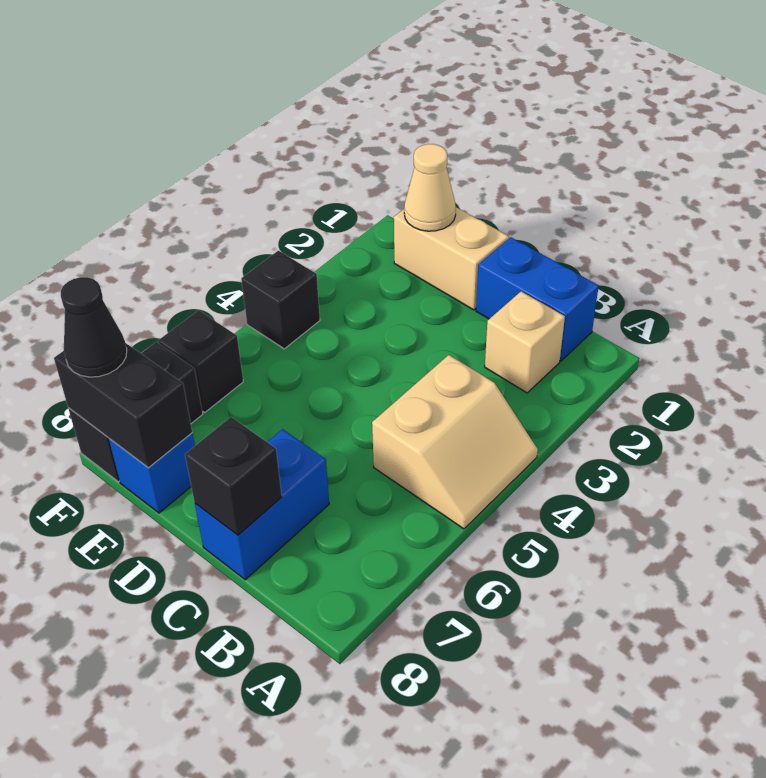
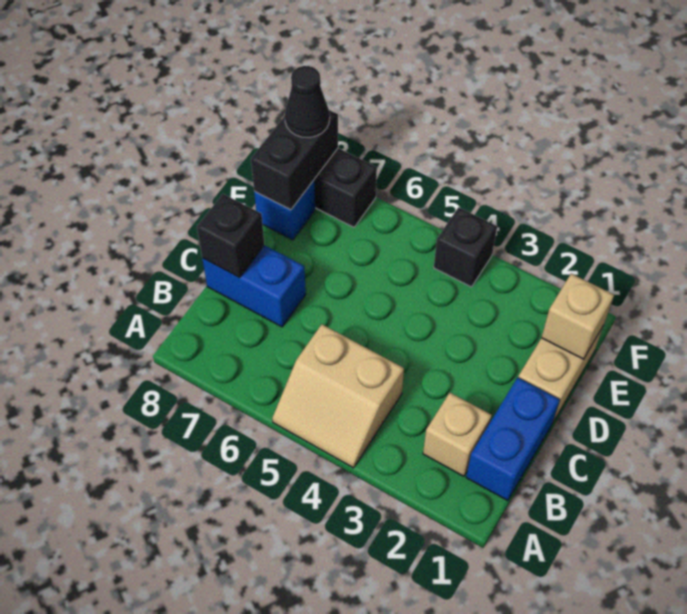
tan cone E1 level 2 -> tan brick E1 level 2
black brick F6 level 1 -> none

